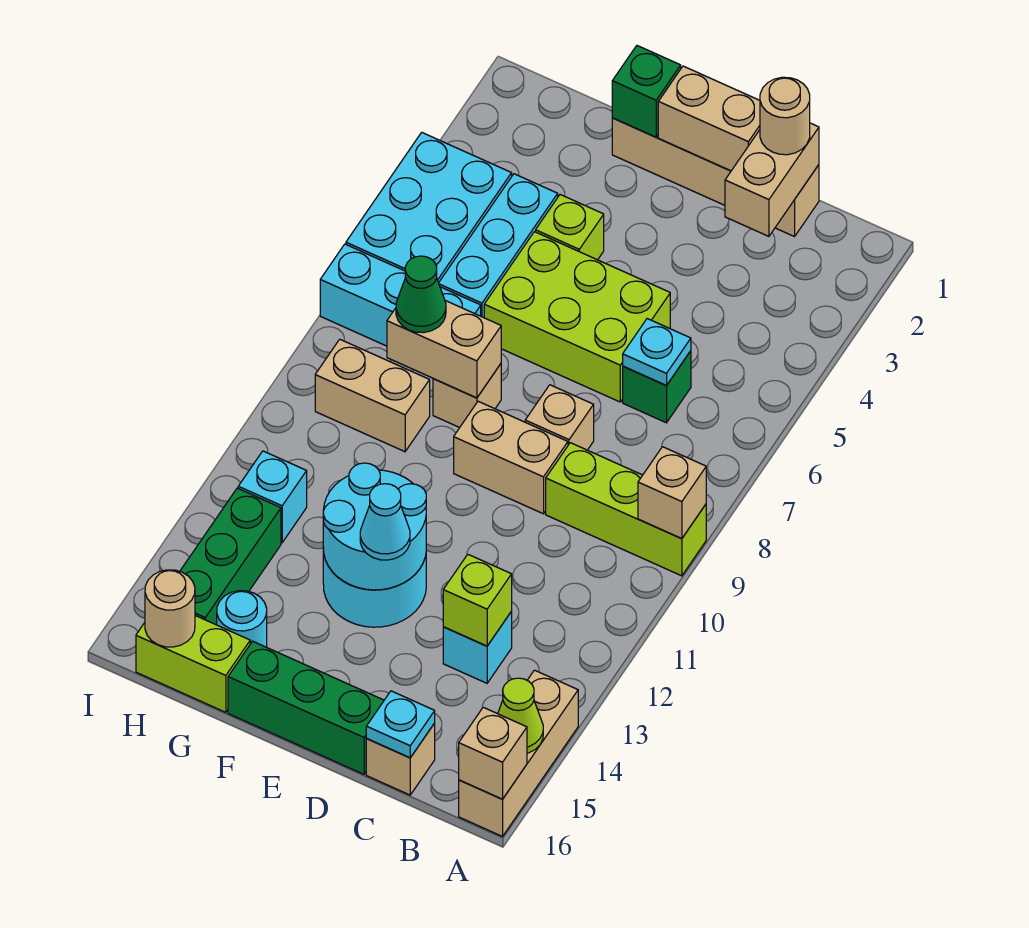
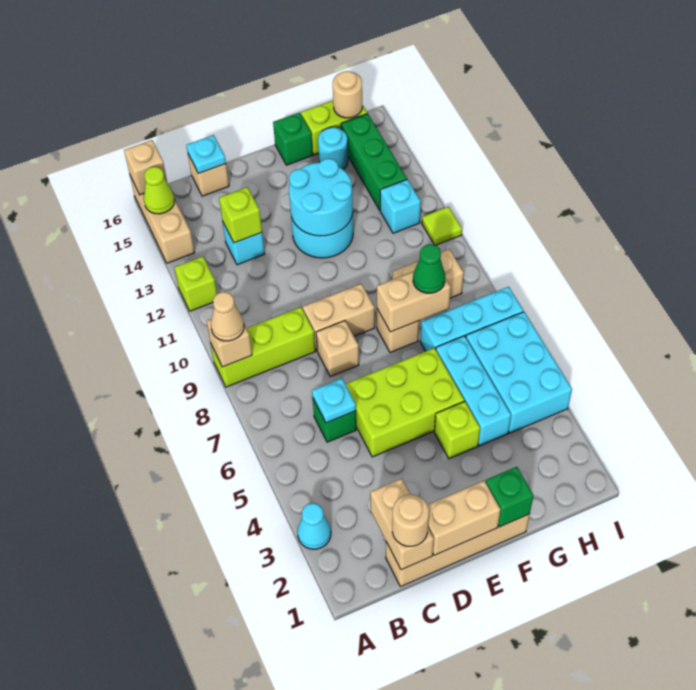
none -> tan cone A9 level 3
none -> lime brick A12 level 1
green brick D16:F16 level 1 -> green brick F16 level 1
cyan cone E13 level 3 -> cyan cone A3 level 1
none -> lime tile I11 level 1

